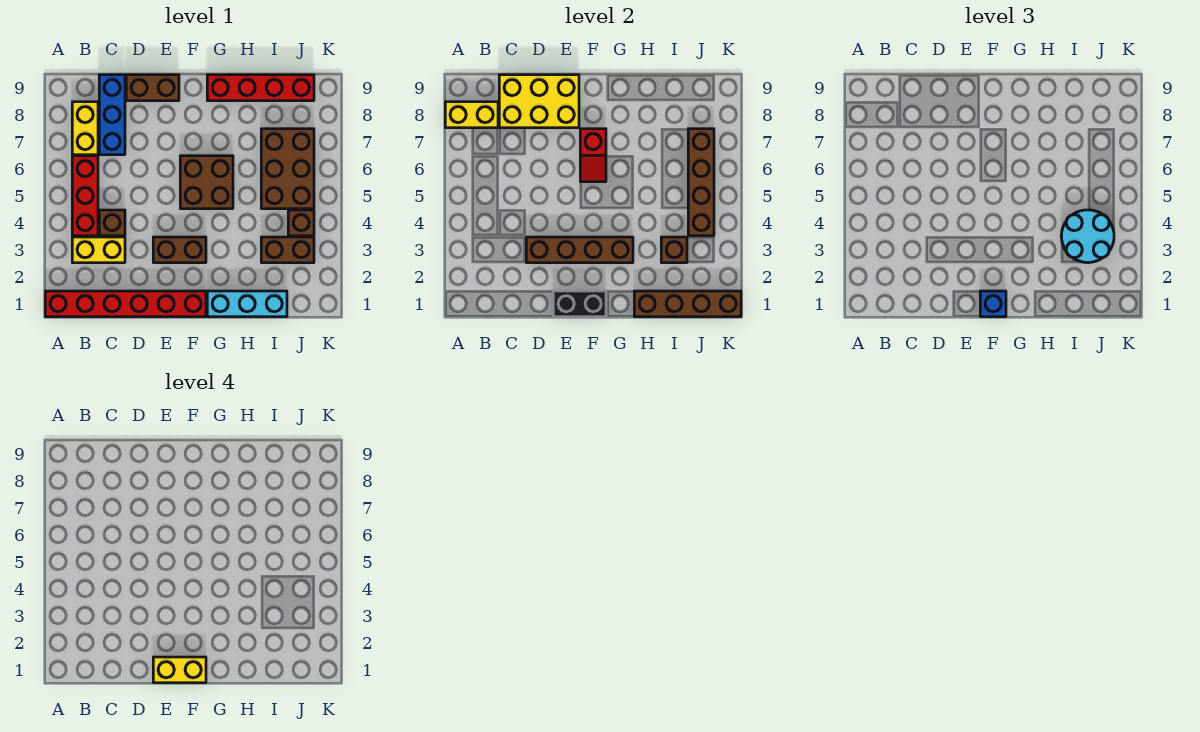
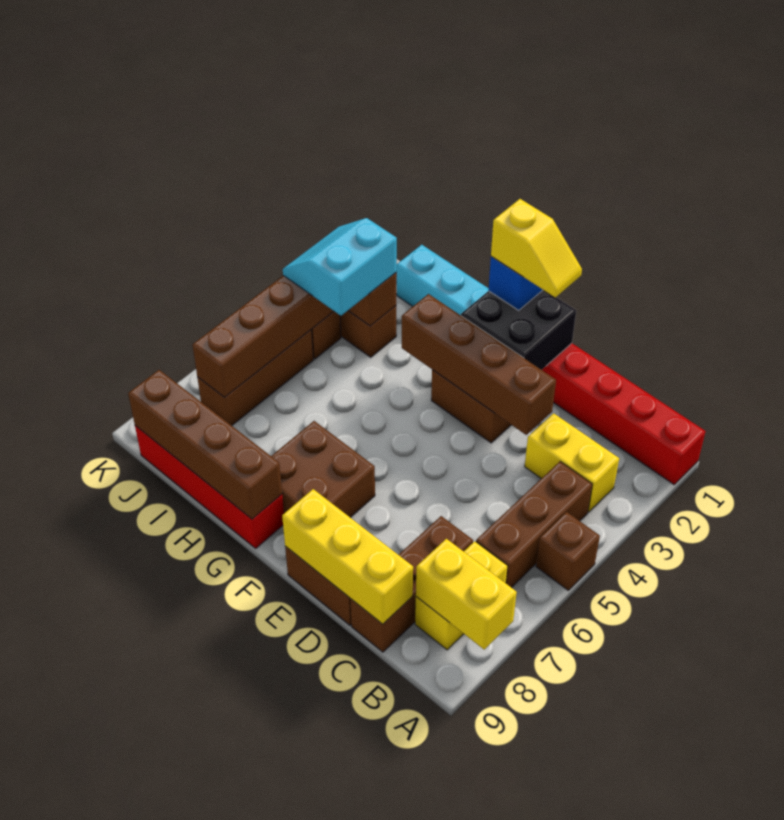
red brick B4:B6 level 1 -> brown brick B4:B6 level 1
brown brick C4 level 1 -> brown brick A5 level 1
blue brick C7:C9 level 1 -> brown brick C7:C9 level 1
yellow brick C8:E9 level 2 -> yellow brick C9:E9 level 2
black brick E1:F1 level 2 -> black brick E1:F2 level 2
yellow brick E1:F1 level 4 -> yellow slope E1:F1 level 4 top F
brown brick F5:G6 level 1 -> brown brick F7:G8 level 1
red slope F6:F7 level 2 top 7 -> none
brown brick H1:K1 level 2 -> brown brick G9:J9 level 2
cyan round brick I3:J4 level 3 -> cyan slope I3:J4 level 3 top I
brown brick I5:J7 level 1 -> brown brick J5:J7 level 1

